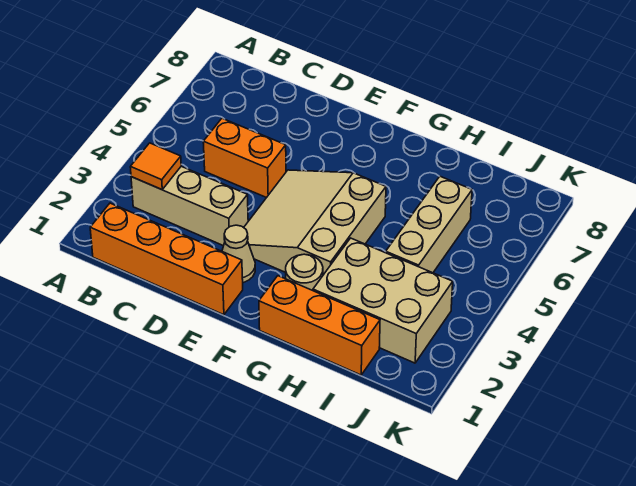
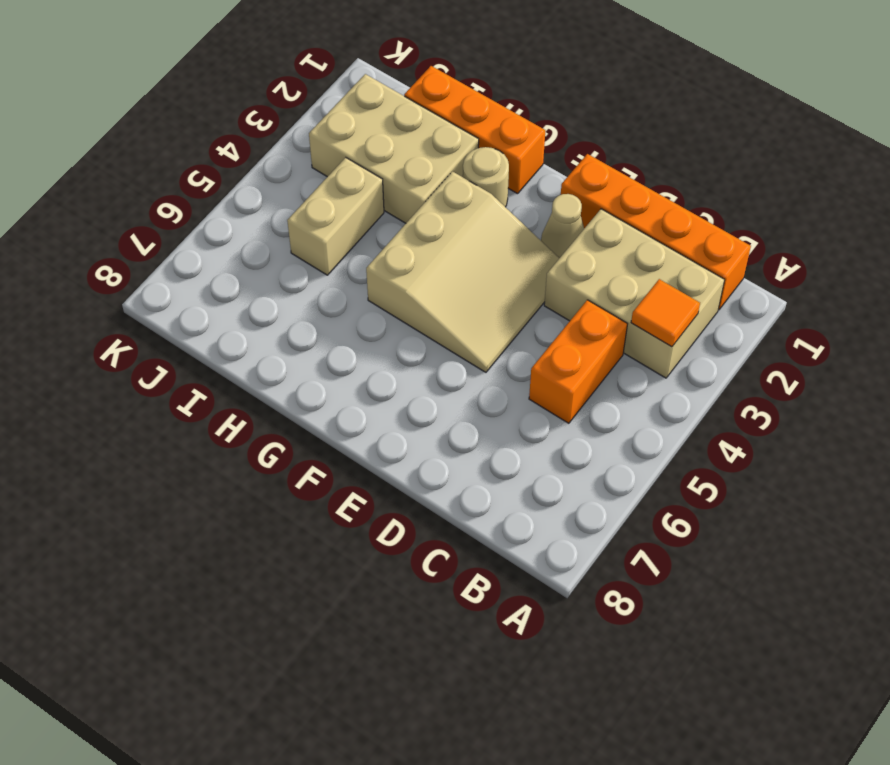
tan brick B3:D3 level 1 -> tan brick B2:D3 level 1
orange brick C5:D5 level 1 -> orange brick C4:C5 level 1
tan brick I4:I6 level 1 -> tan brick I4:I5 level 1

